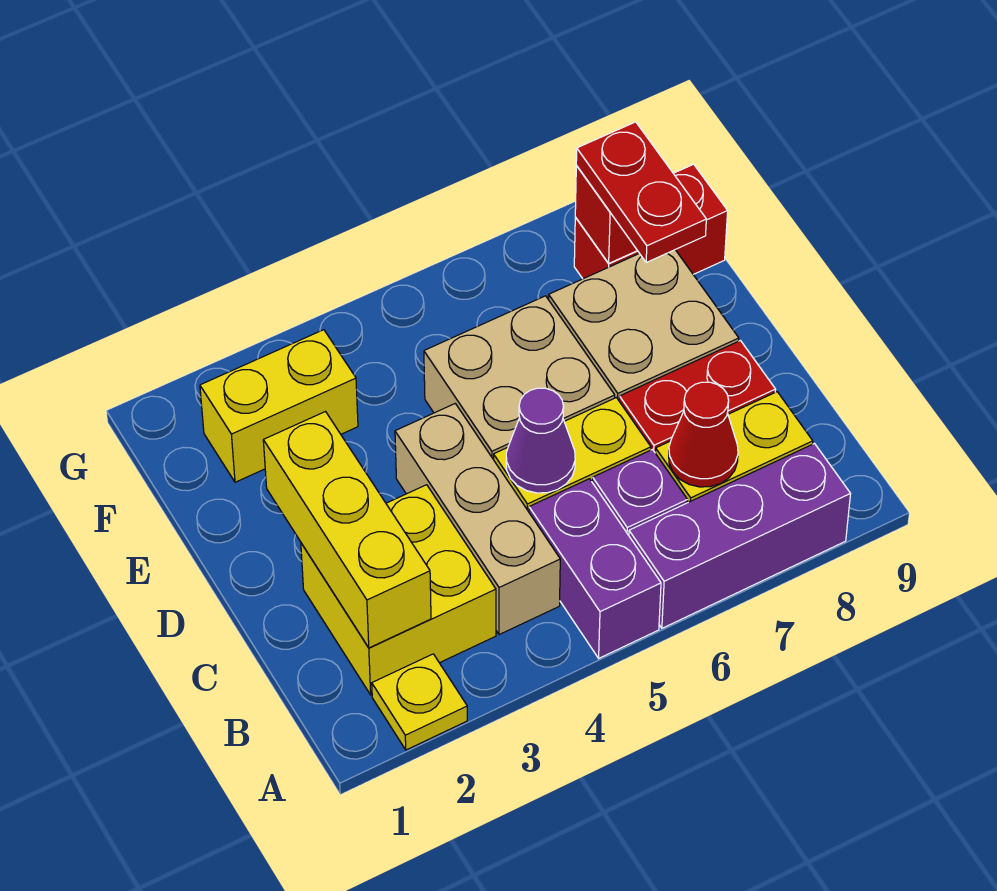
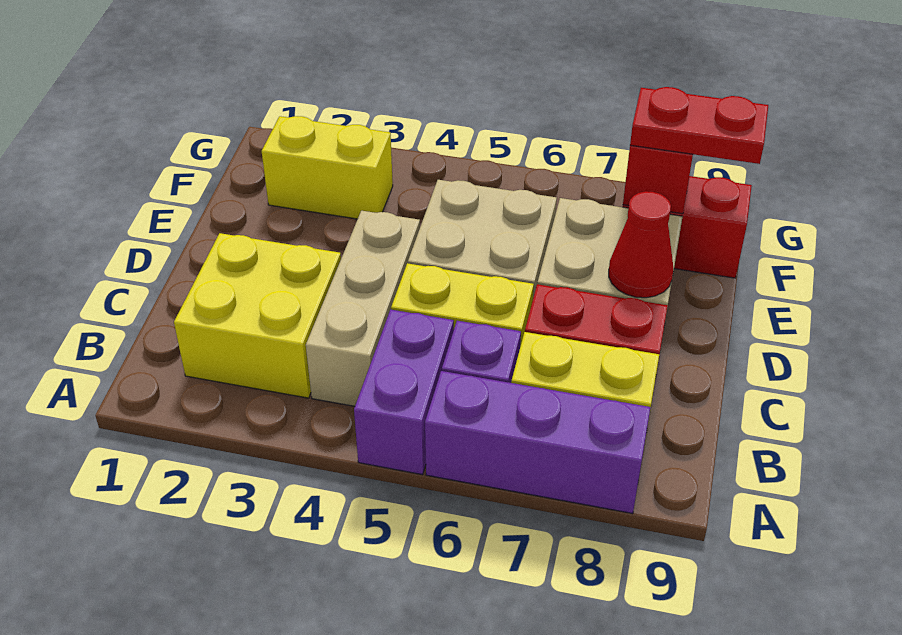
yellow plate A2 level 1 -> none
yellow brick B2:D2 level 2 -> none
red cone B7 level 2 -> red cone D8 level 2
purple cone C5 level 2 -> none
red plate E8:F8 level 3 -> red plate F8:F9 level 3

